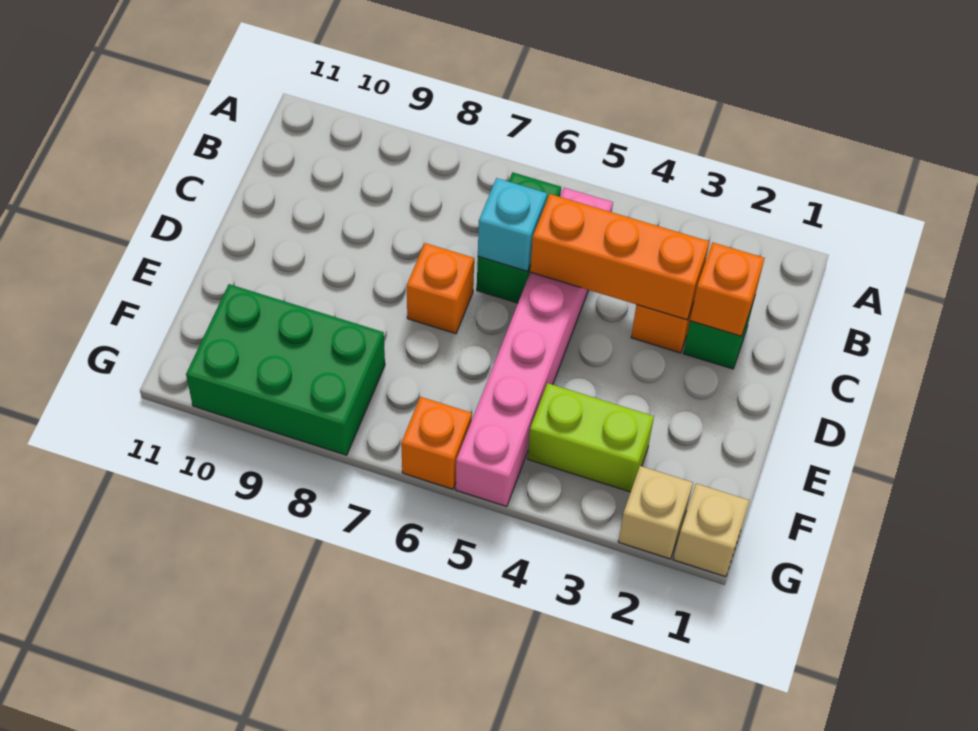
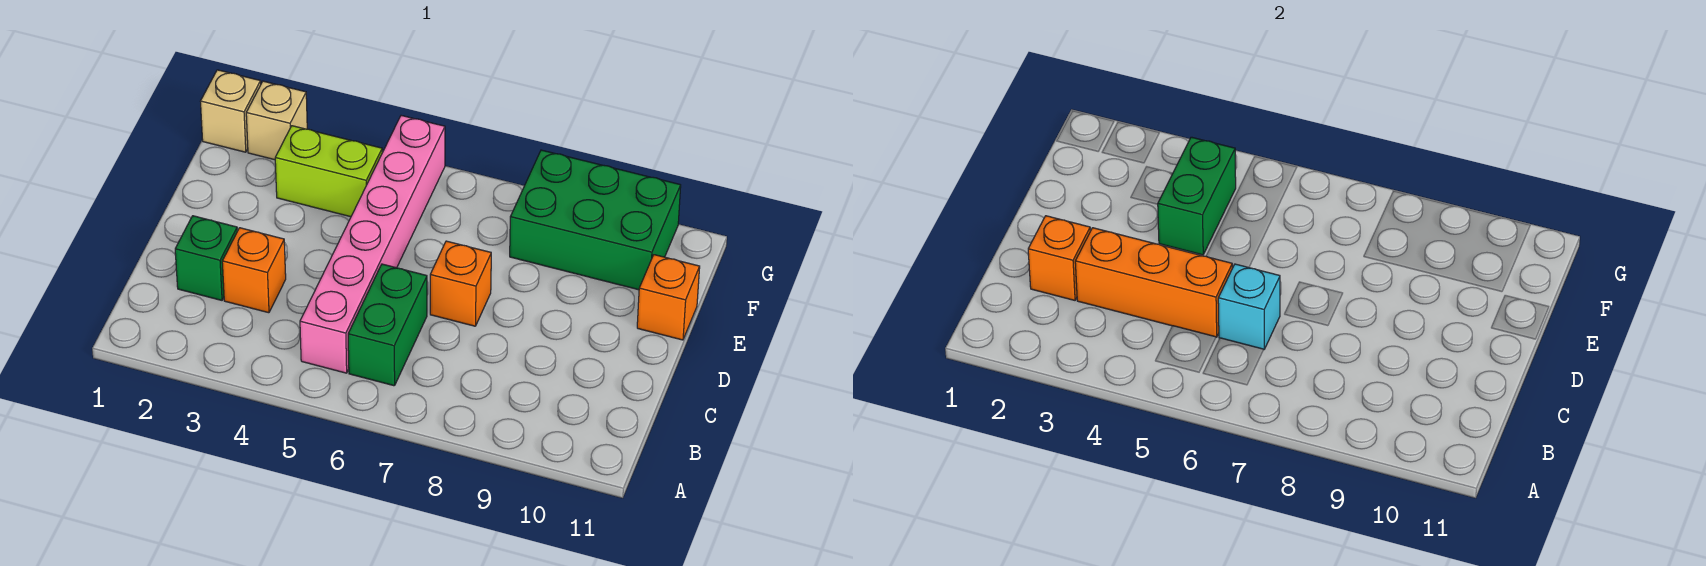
none -> green brick E4:F4 level 2
orange brick G6 level 1 -> orange brick E11 level 1

